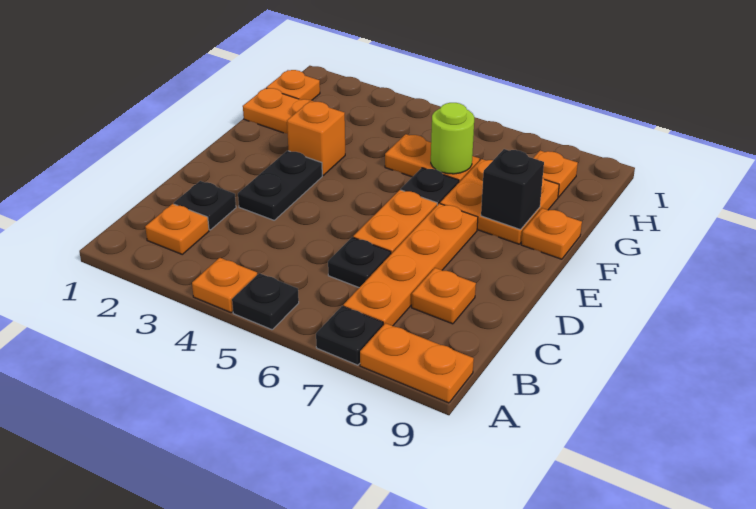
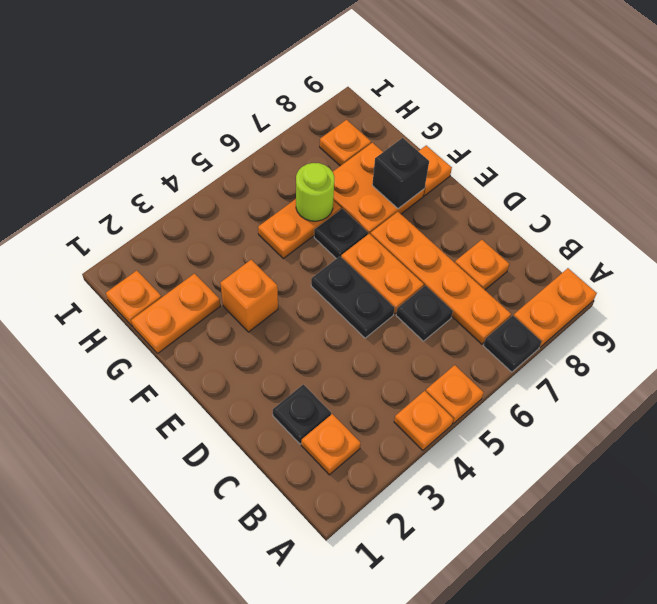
black plate A5 level 1 -> orange plate A5 level 1
black plate D3:E3 level 1 -> black plate D5:E5 level 1

